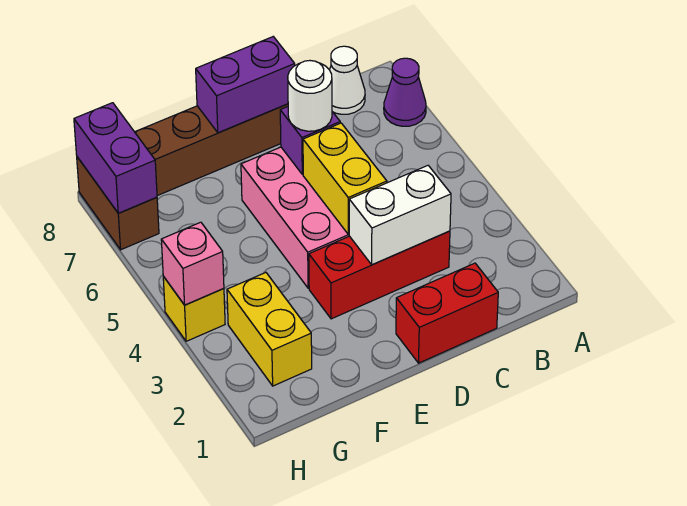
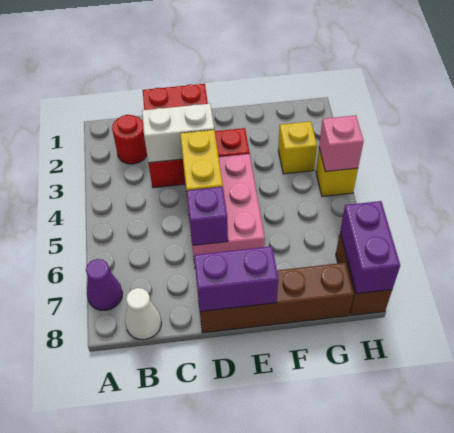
none -> red round brick B2 level 1
white round brick D6 level 3 -> none
yellow brick G2:G3 level 1 -> yellow brick G3 level 1

